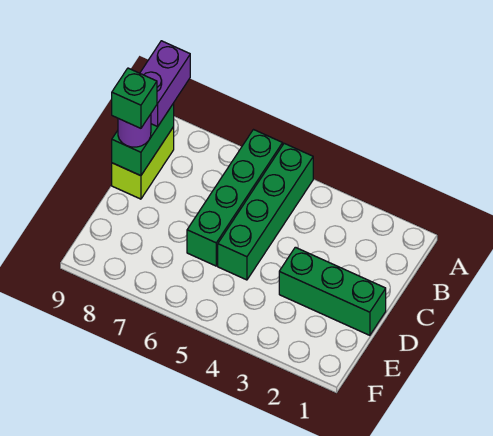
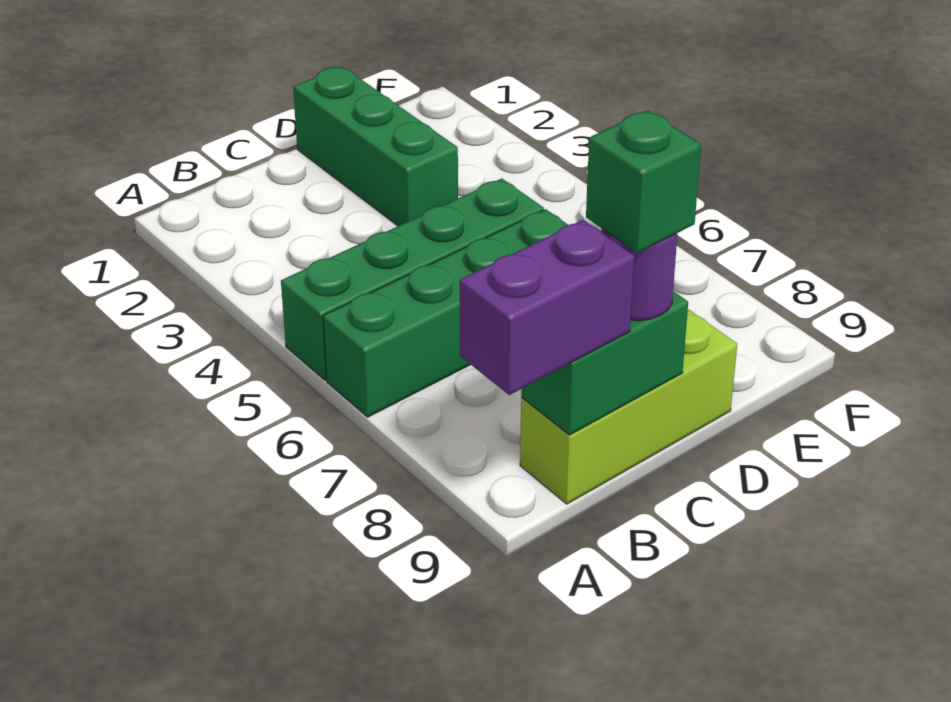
lime brick B9:C9 level 1 -> lime brick B9:D9 level 1

